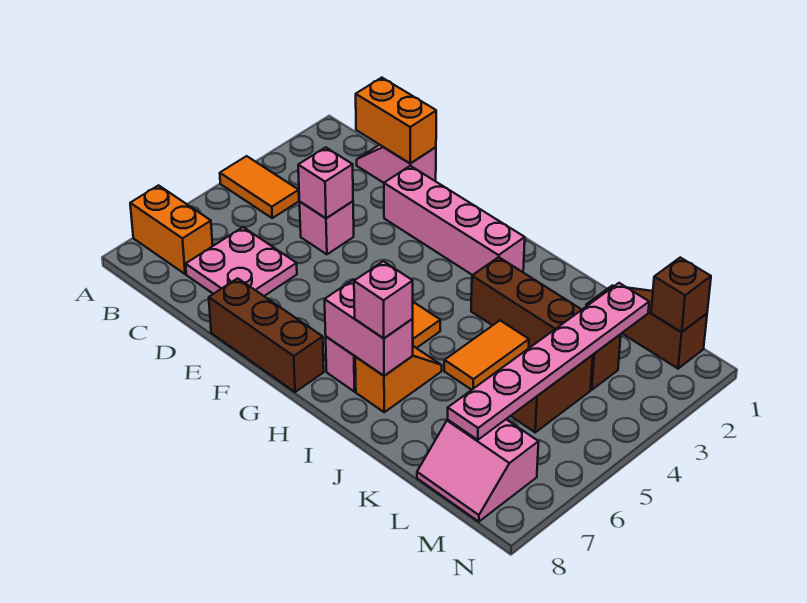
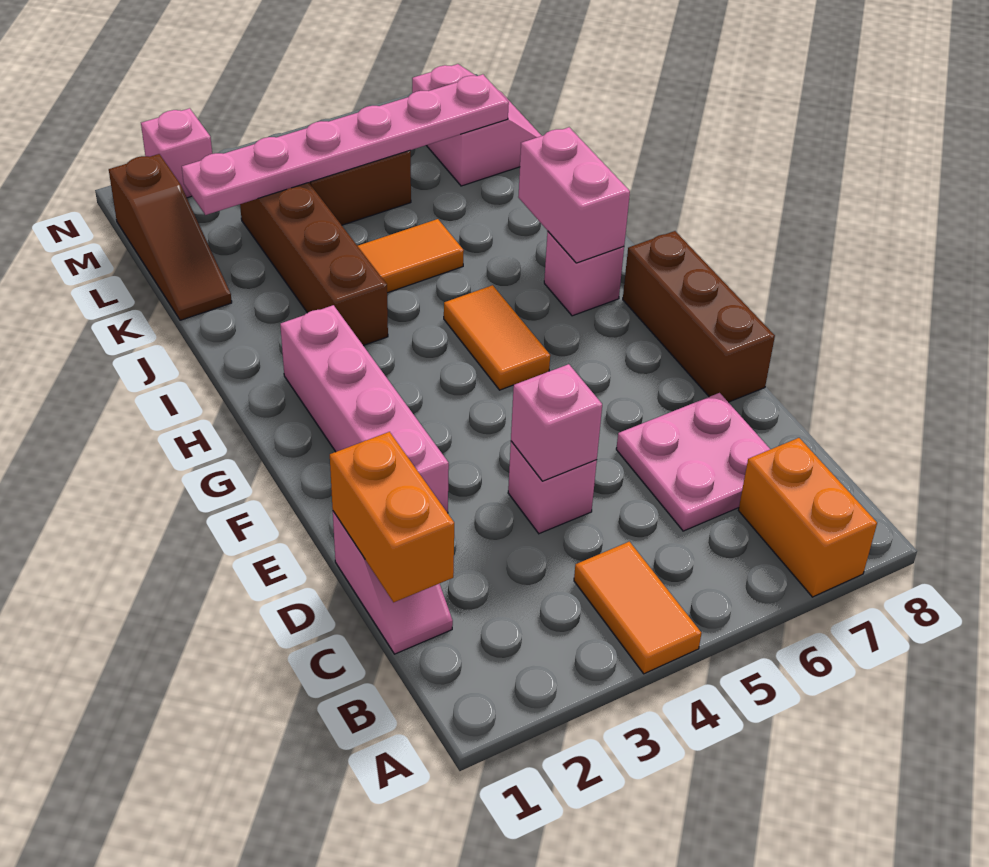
orange slope I6:I7 level 1 top 7 -> none
pink brick I7 level 3 -> pink brick N2 level 1
brown brick M1 level 2 -> none

